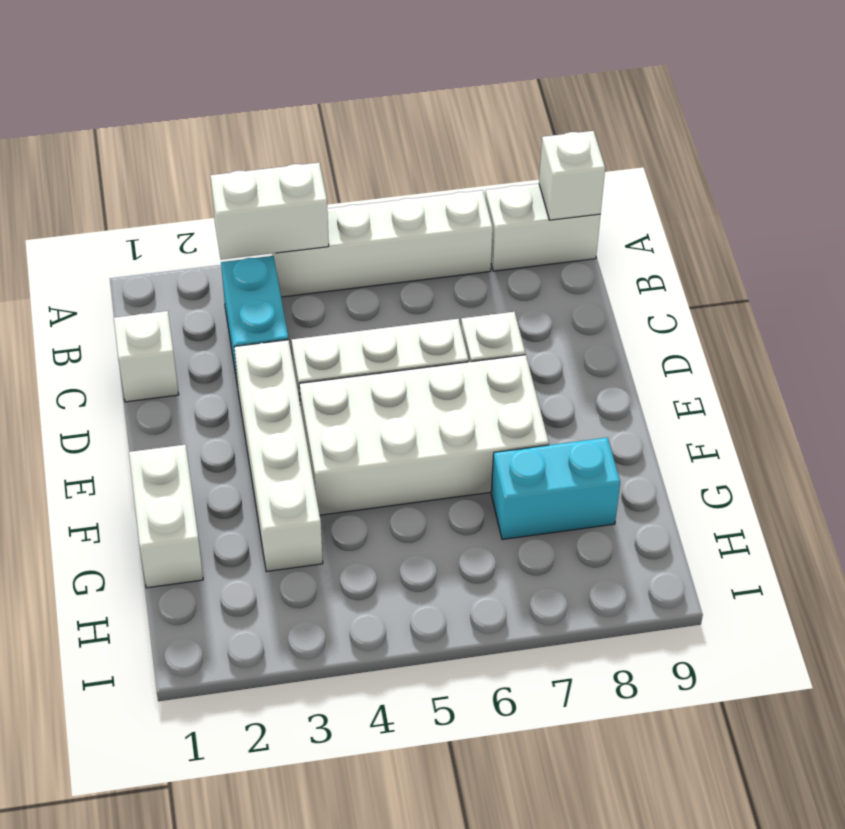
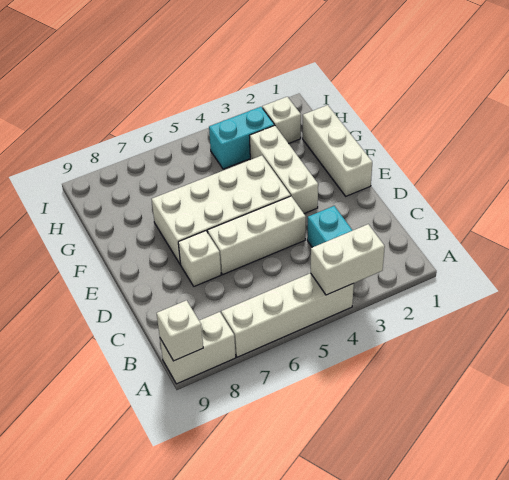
white brick C1 level 1 -> white brick H2 level 1
white brick D3:G3 level 1 -> white brick E3:G3 level 1
white brick F1:G1 level 1 -> white brick E1:G1 level 1
cyan brick G7:G8 level 1 -> cyan brick H3:H4 level 1

